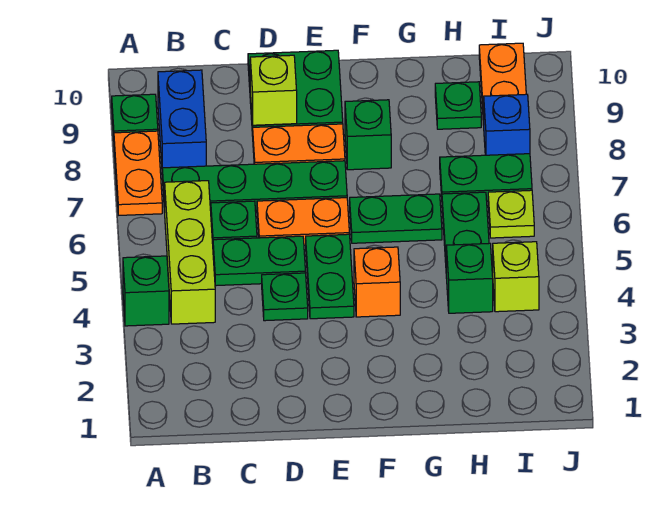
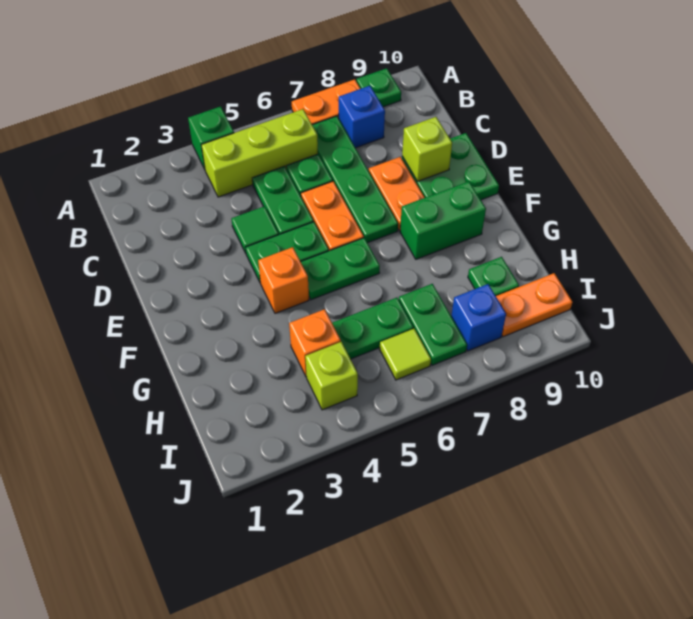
blue brick B8:B9 level 1 -> blue brick B8 level 1
green plate D4 level 1 -> green tile D4 level 1
green plate F6:G6 level 1 -> green plate F5:F6 level 1
green brick F8 level 1 -> green brick F8:F9 level 1
green brick H4 level 1 -> orange brick H4 level 1
lime plate I6 level 1 -> lime tile I6 level 1

